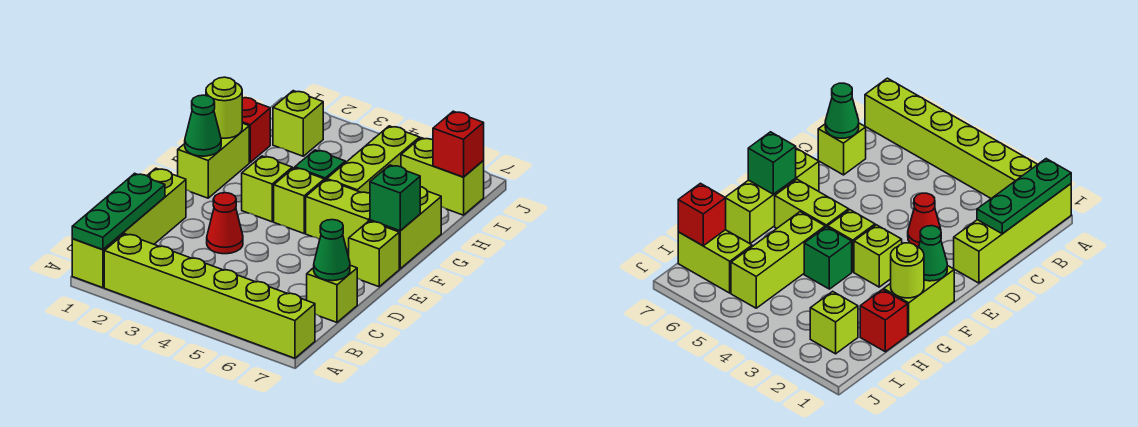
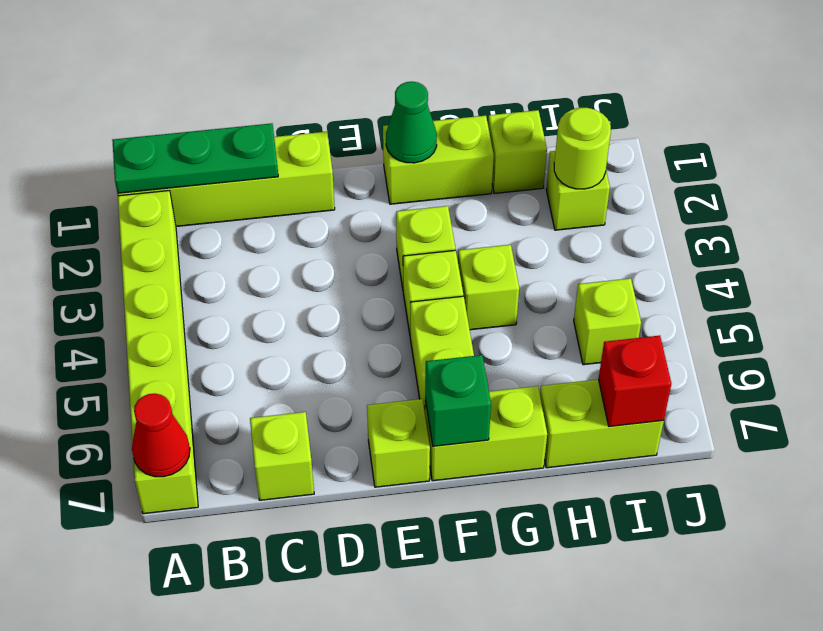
green cone C7 level 2 -> none
red cone D3 level 1 -> red cone A7 level 2
lime round brick G1 level 2 -> lime round brick I2 level 2
green brick G4 level 1 -> lime brick G4 level 1
lime brick G5:I5 level 1 -> lime brick I5 level 1
red brick H1 level 1 -> lime brick H1 level 1
lime brick I6:I7 level 1 -> lime brick H7:I7 level 1

